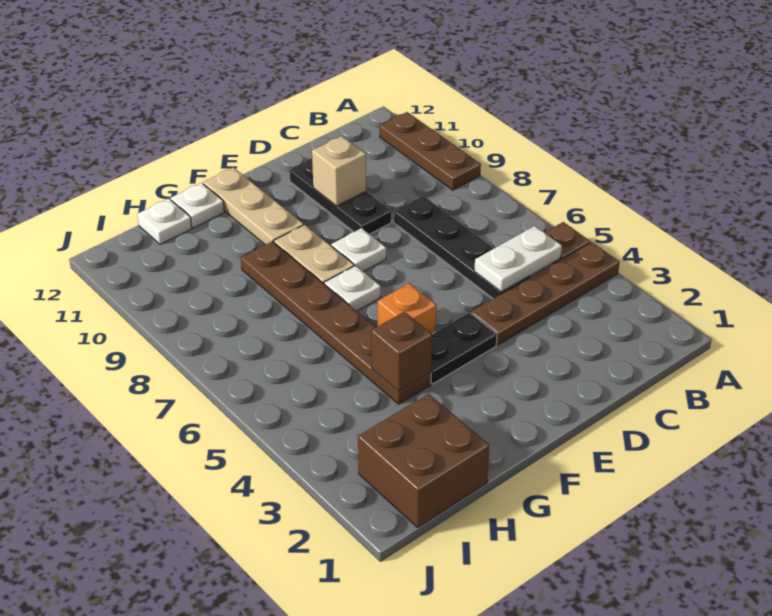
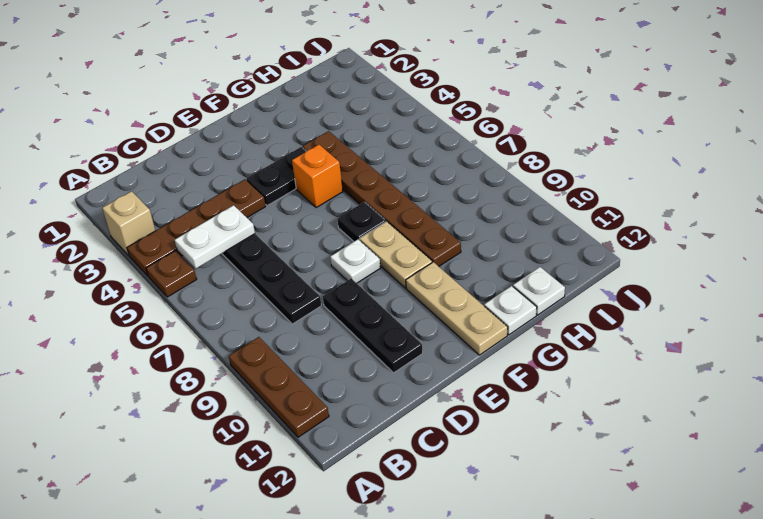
tan brick D10 level 2 -> tan brick A3 level 1
white plate F7 level 1 -> black plate F7 level 1
brown brick G4 level 2 -> none
brown brick H1:I2 level 1 -> none

